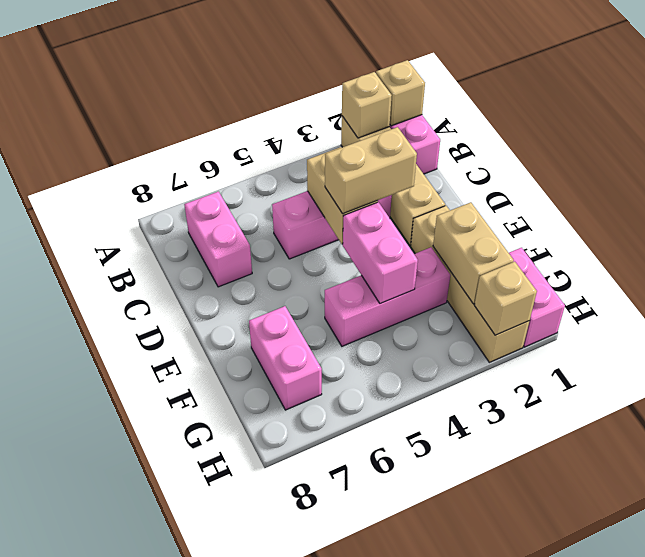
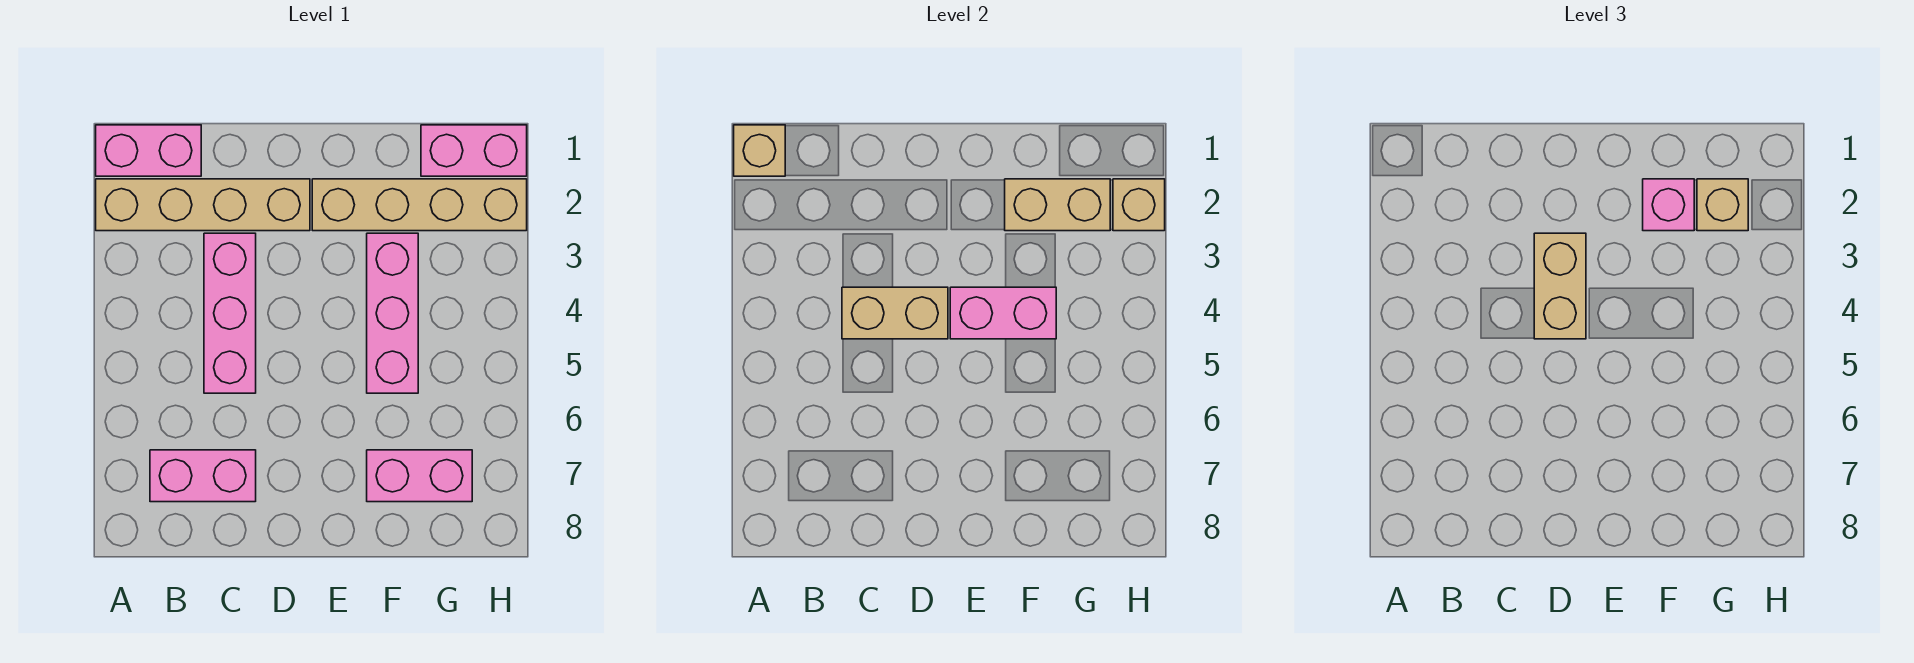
tan brick A2 level 2 -> tan brick G2 level 3
none -> pink brick F2 level 3

